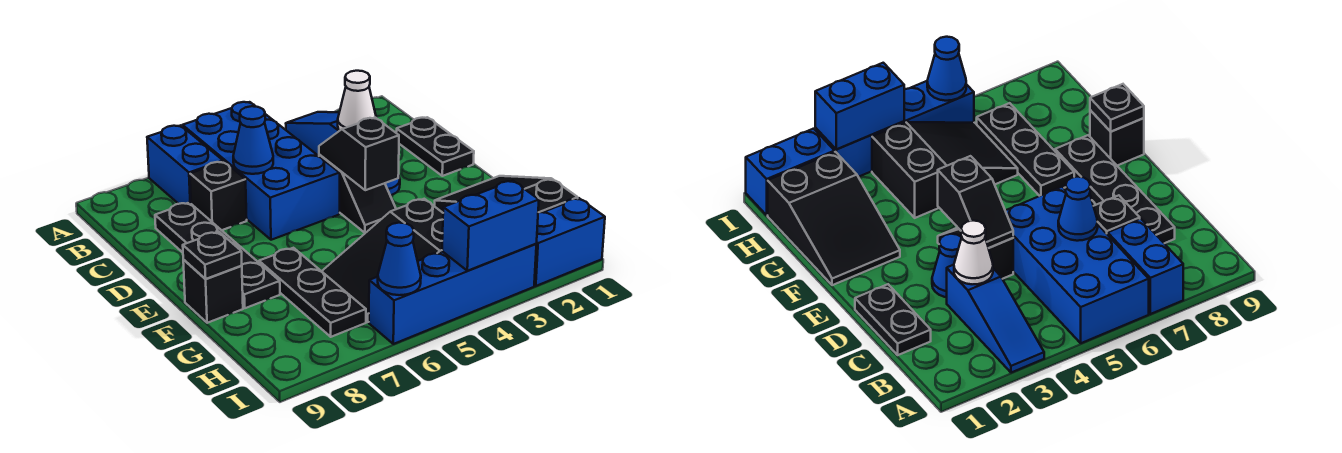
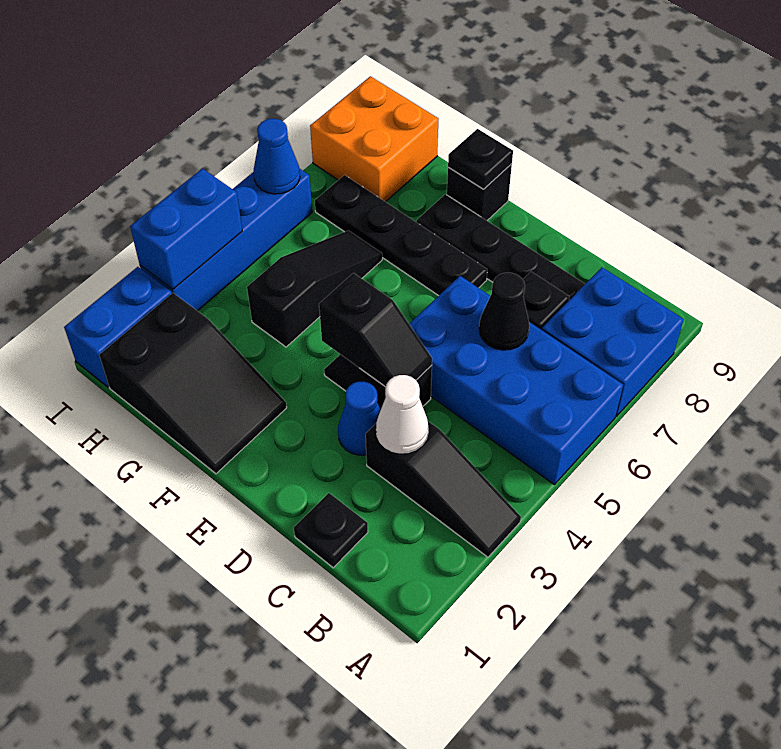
blue slope A3:C3 level 1 top C -> black slope A3:C3 level 1 top C
blue brick A7:B7 level 1 -> blue brick A7:B8 level 1
black plate C1:D1 level 1 -> black plate C1 level 1
blue cone C6 level 2 -> black cone C6 level 2
black plate F7:H7 level 1 -> black plate E7:H7 level 1
black slope G4:H6 level 1 top 4 -> black slope G4:G6 level 1 top 4
none -> orange brick H8:I9 level 1

